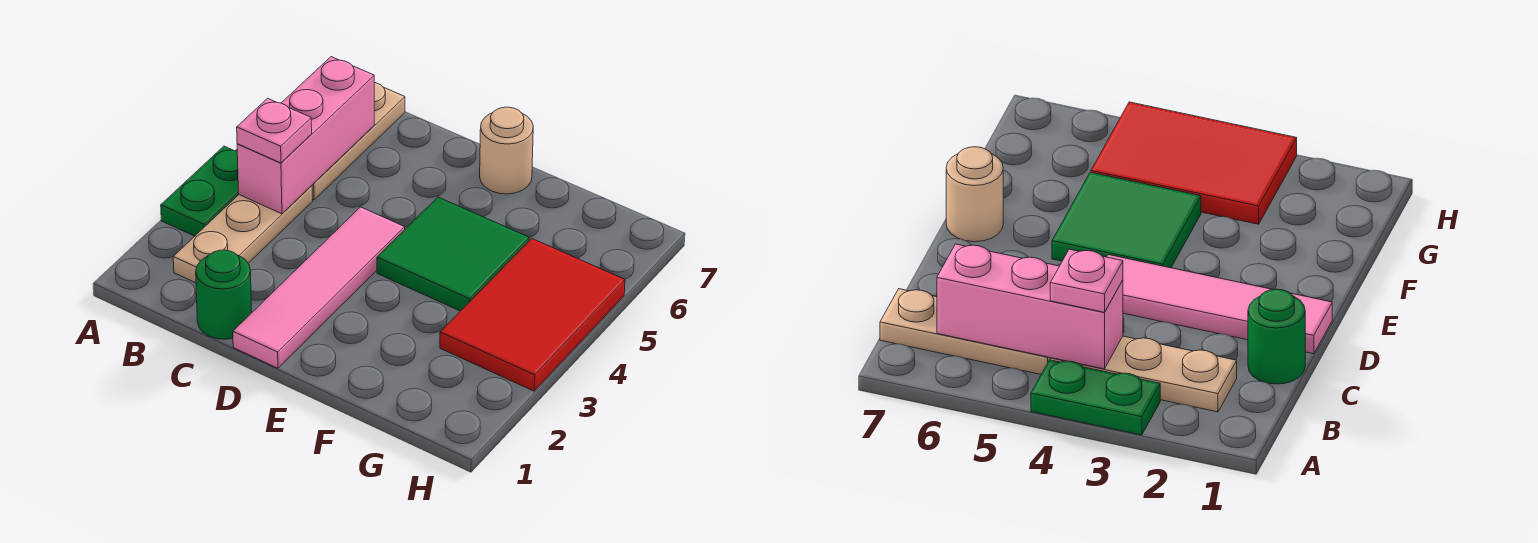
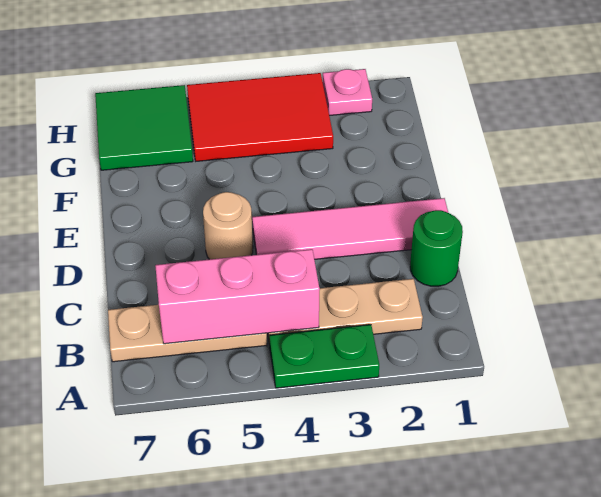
pink plate B4 level 3 -> pink plate H2 level 1
green tile E4:F5 level 1 -> green tile G6:H7 level 1
tan round brick E7 level 1 -> tan round brick D5 level 1

